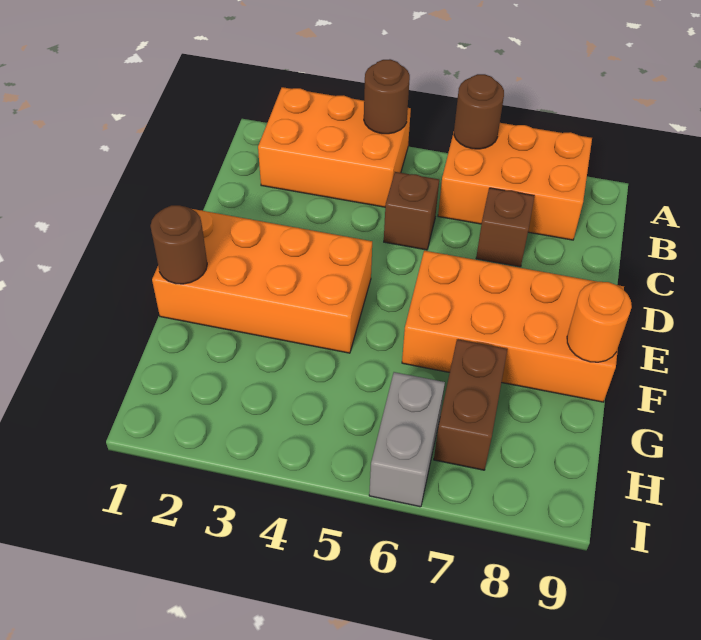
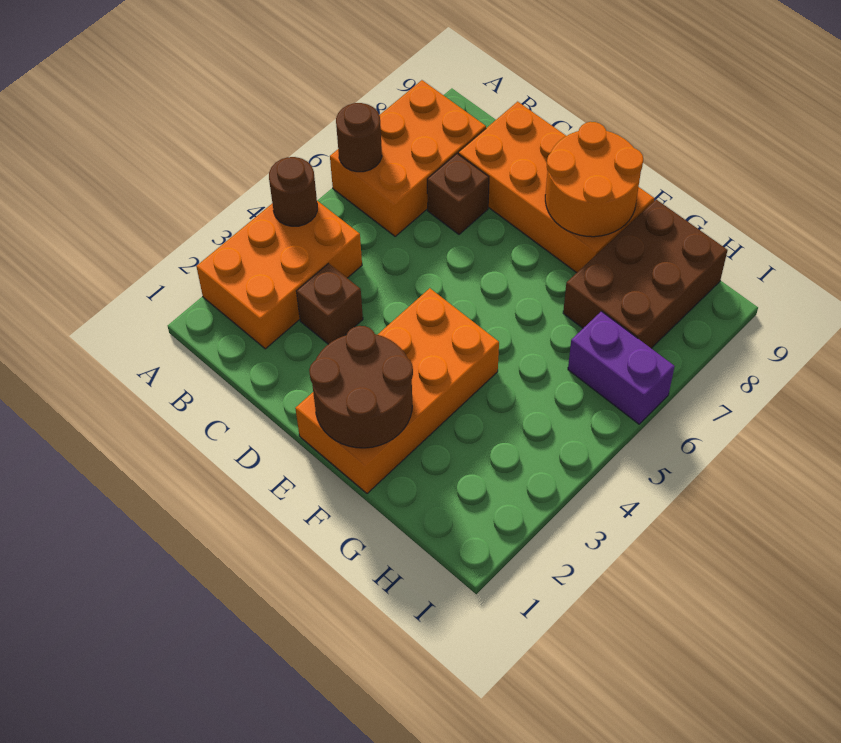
brown brick C5 level 1 -> brown brick C3 level 1
orange brick E6:F9 level 1 -> orange brick C8:F9 level 1
brown round brick F1 level 2 -> brown round brick E1:F2 level 2
orange round brick F9 level 2 -> orange round brick E8:F9 level 2
brown brick G7:H7 level 1 -> brown brick G7:H9 level 1
grey brick H6:I6 level 1 -> purple brick H6:I6 level 1

